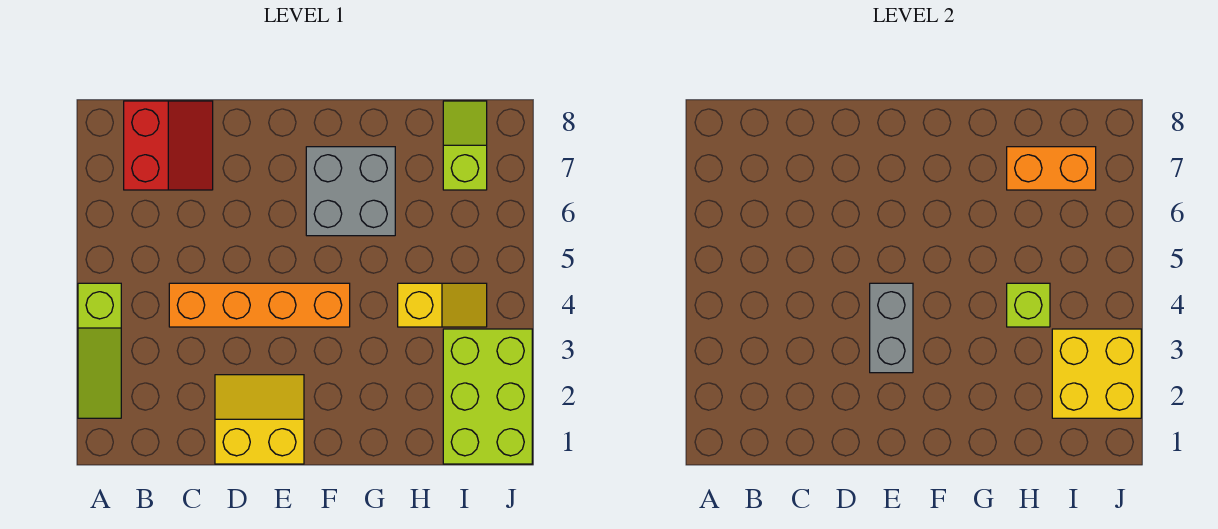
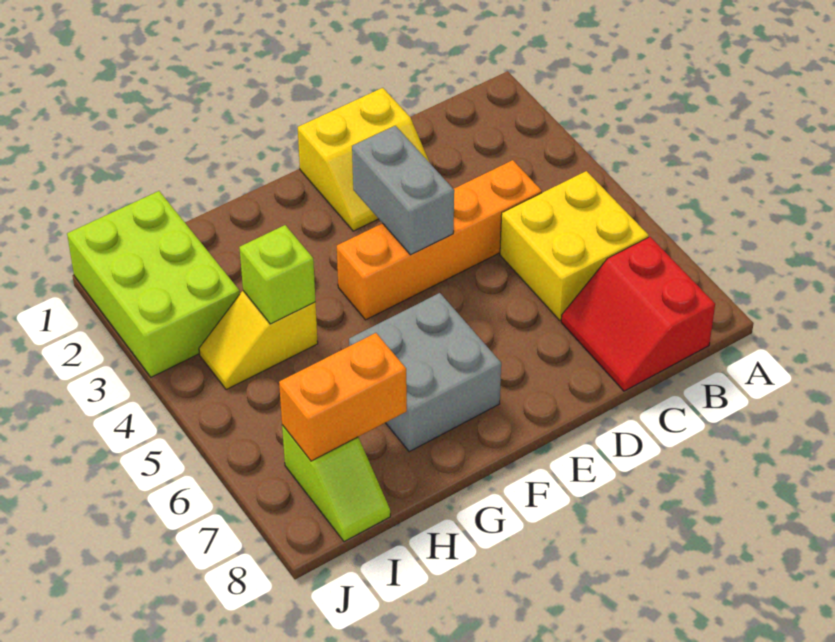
lime slope A2:A4 level 1 top 4 -> none
yellow brick I2:J3 level 2 -> yellow brick B5:C6 level 1

